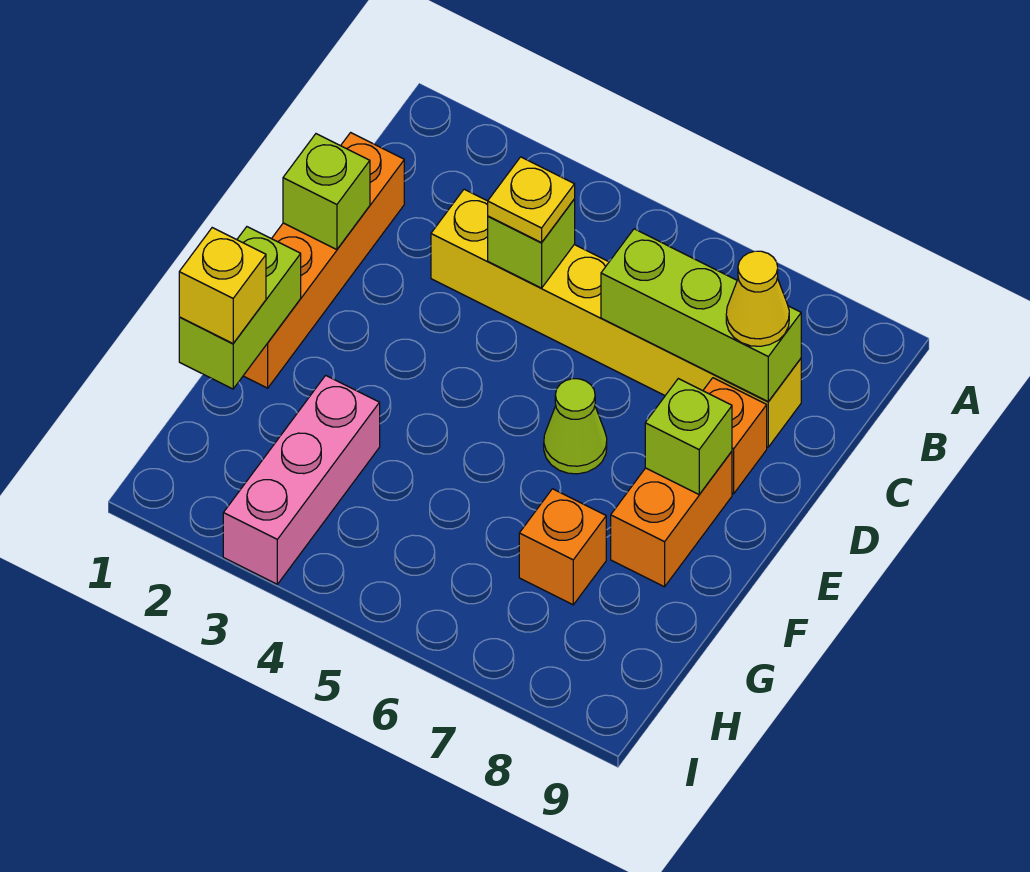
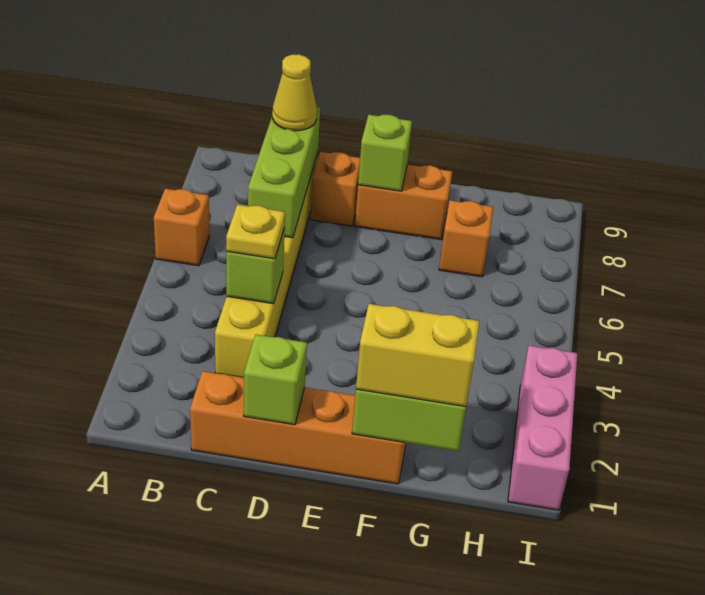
none -> orange brick A6 level 1
lime cone E6 level 1 -> none
yellow brick G1 level 3 -> yellow brick F1:G1 level 3
pink brick G3:I3 level 1 -> pink brick I1:I3 level 1

